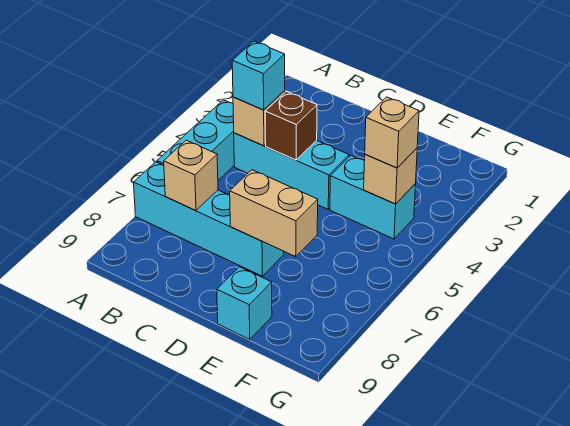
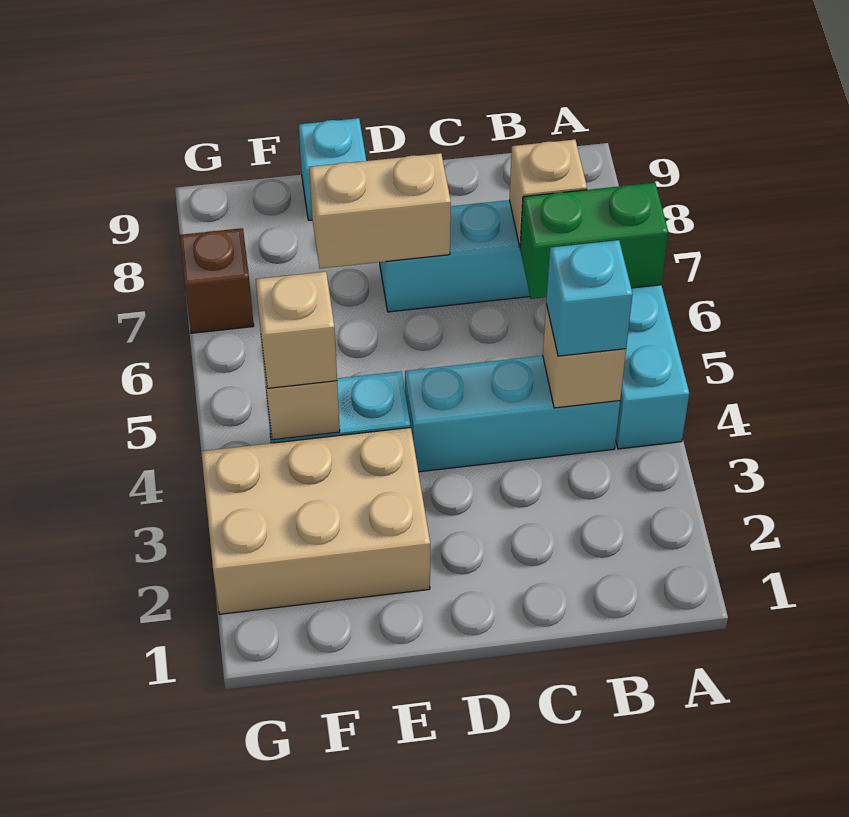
none -> green brick A6:B6 level 2
brown brick C4 level 2 -> brown brick G7 level 1
none -> tan brick E2:G3 level 1

